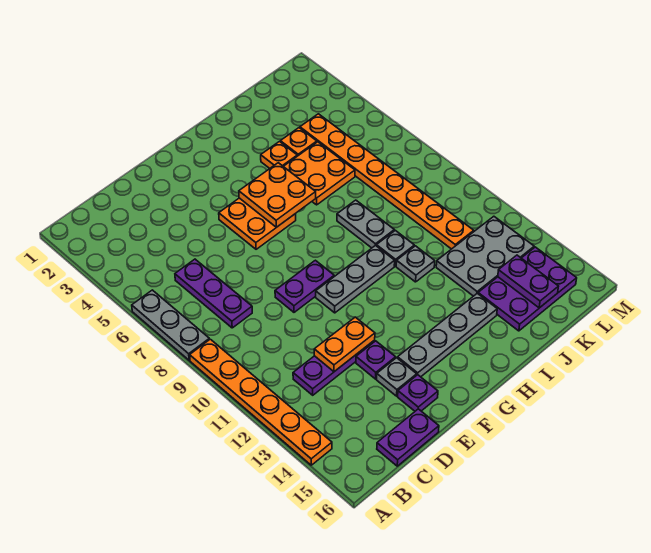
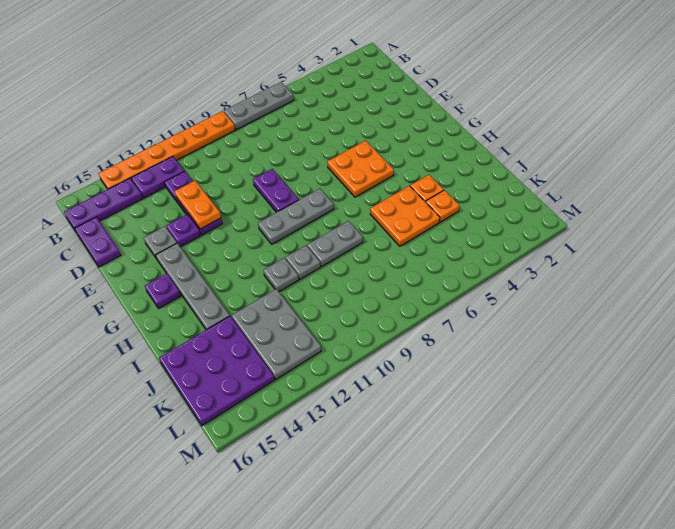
purple plate C6:C8 level 1 -> purple plate B14:B16 level 1
purple plate E15 level 1 -> purple plate G15 level 1
grey plate F10:H10 level 1 -> grey plate G8:G10 level 1
orange plate G5:H6 level 2 -> none
purple plate J14:L15 level 1 -> purple plate J14:L16 level 1
orange plate K4:K11 level 1 -> none
purple plate K14:K15 level 2 -> purple plate B12:B13 level 1

